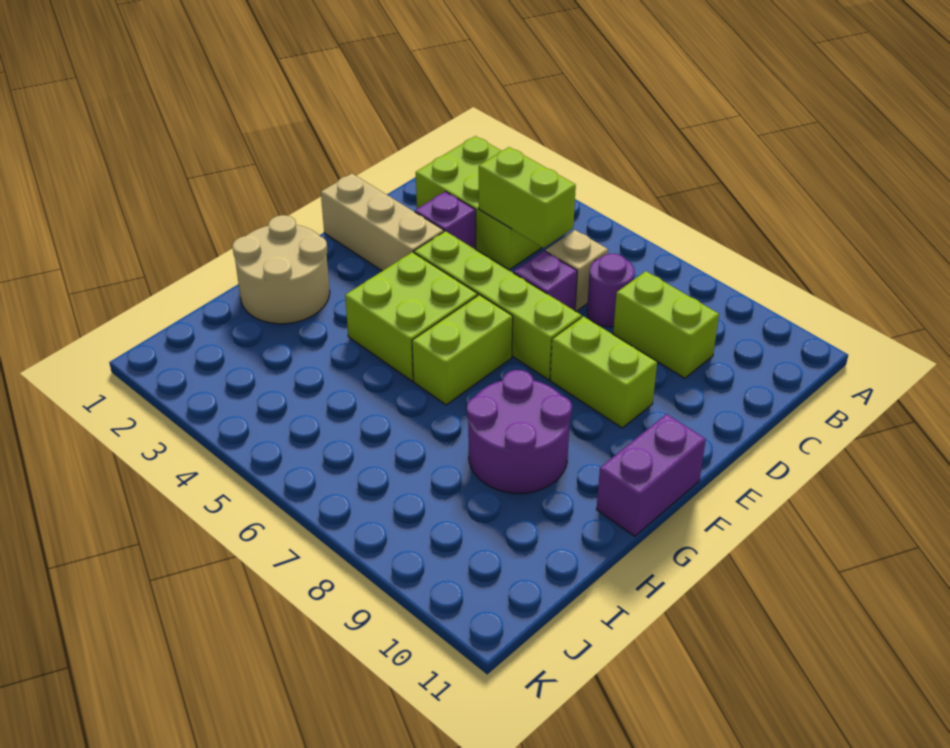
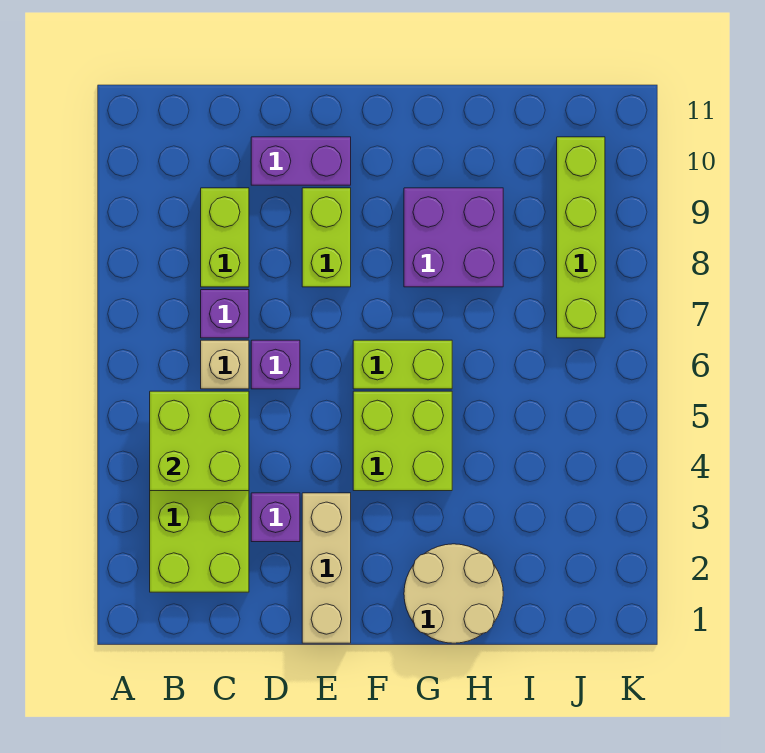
lime brick C4:C5 level 2 -> lime brick B4:C5 level 2
purple round brick C7 level 1 -> purple brick C7 level 1
lime brick E4:E7 level 1 -> lime brick J7:J10 level 1
purple brick F11:G11 level 1 -> purple brick D10:E10 level 1
purple round brick G8:H9 level 1 -> purple brick G8:H9 level 1

